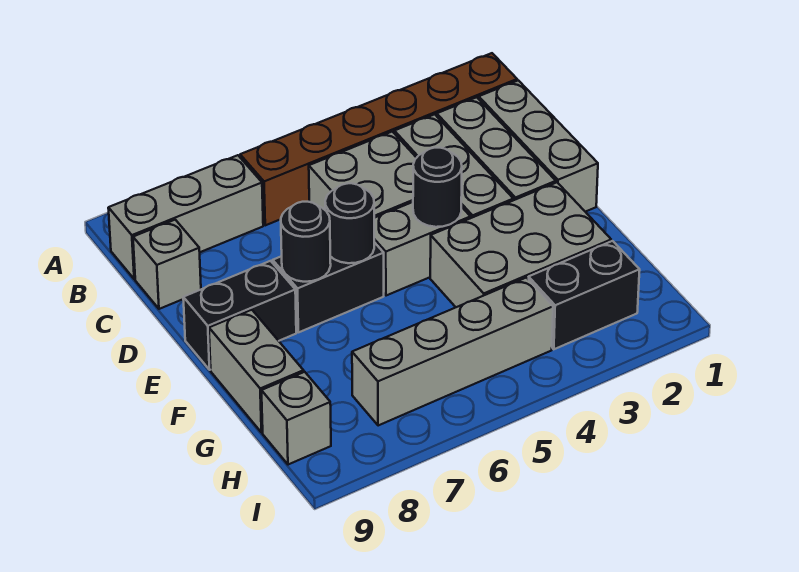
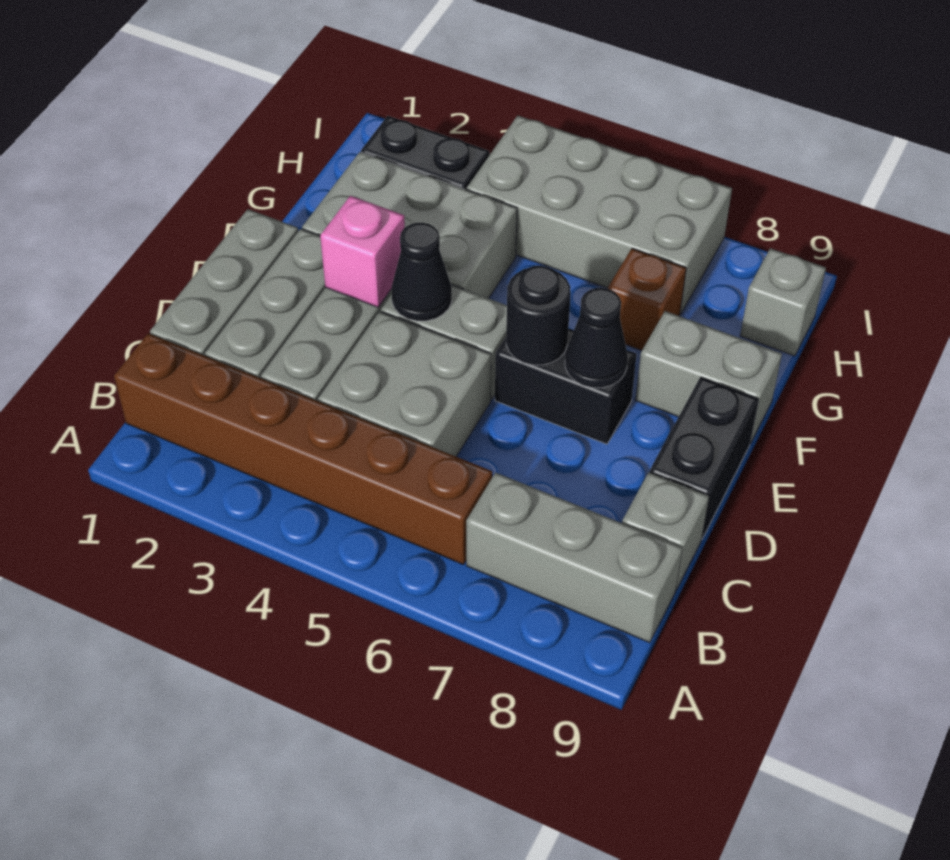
none -> pink brick E3 level 2
black round brick E4 level 2 -> black cone E4 level 2
black round brick E7 level 2 -> black cone E7 level 2
black brick E8:E9 level 1 -> black brick D9:E9 level 1
grey brick F9:G9 level 1 -> grey brick F8:F9 level 1
none -> brown brick G7 level 1
grey brick H4:H7 level 1 -> grey brick H4:I7 level 1

